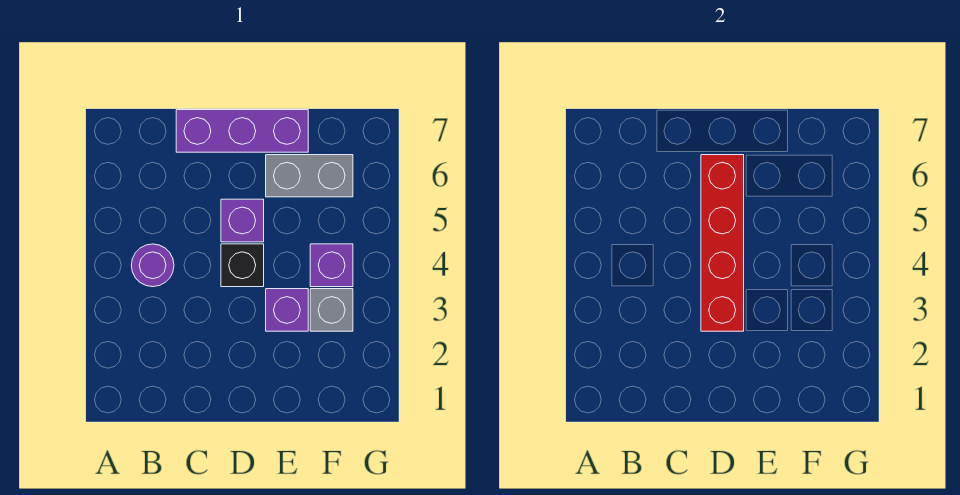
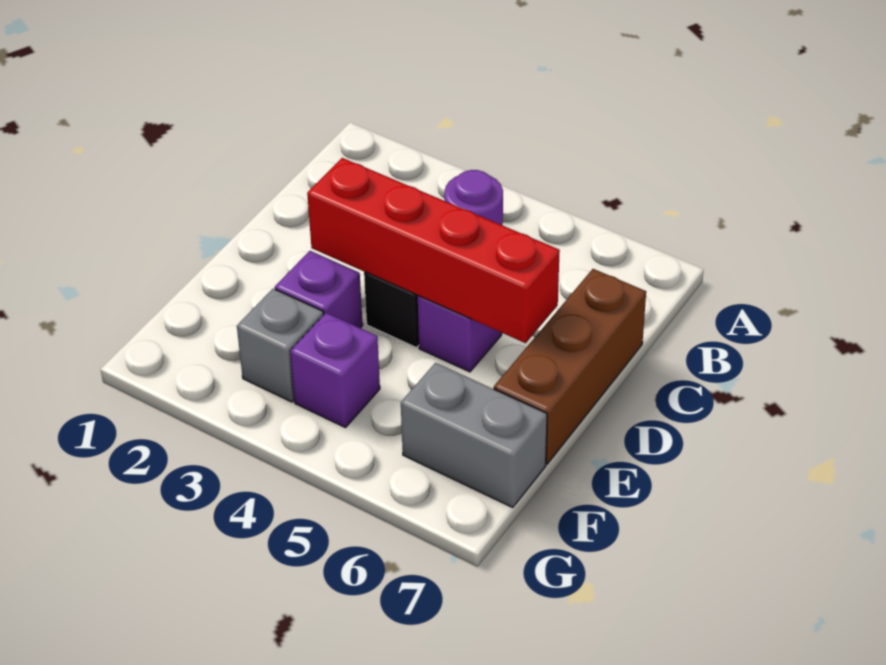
purple brick C7:E7 level 1 -> brown brick C7:E7 level 1
grey brick E6:F6 level 1 -> grey brick F6:F7 level 1

